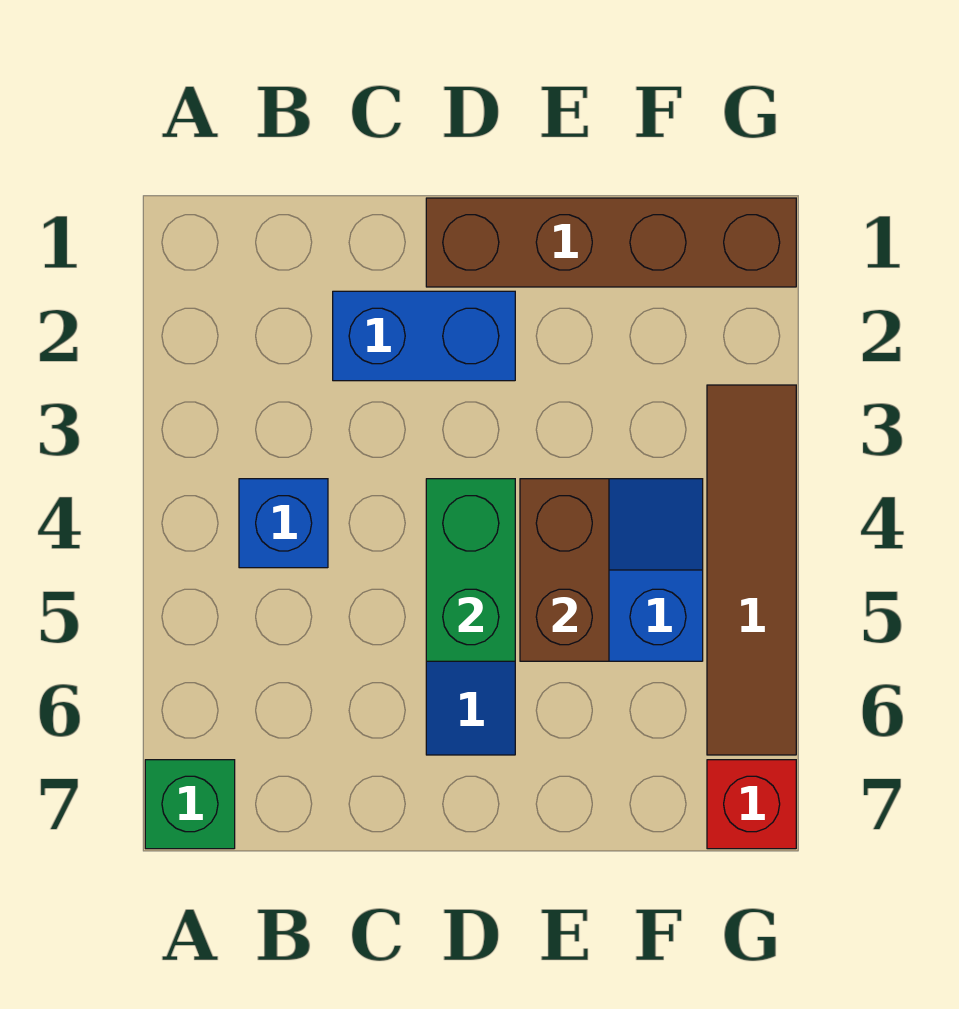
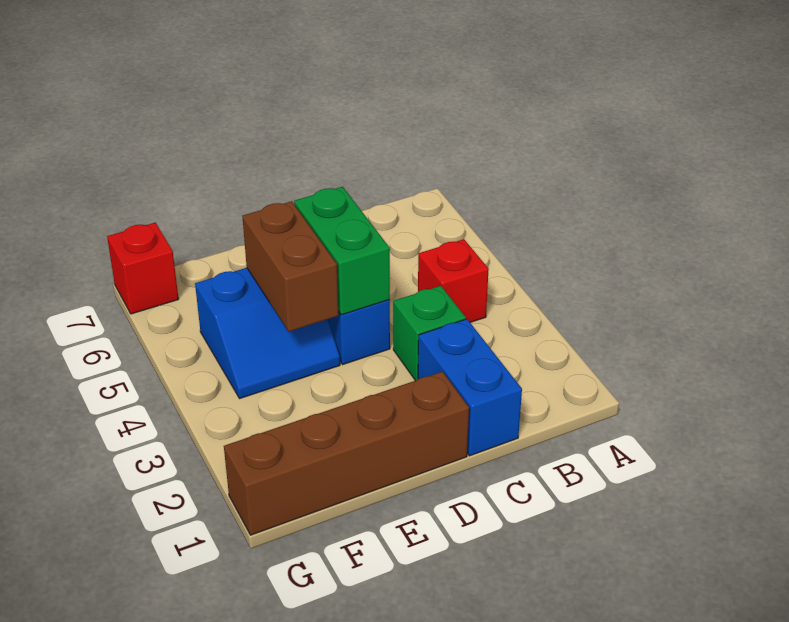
green brick A7 level 1 -> green brick C3 level 1
blue brick B4 level 1 -> red brick B4 level 1
blue brick C2:D2 level 1 -> blue brick C1:C2 level 1
brown tile G3:G6 level 1 -> none

